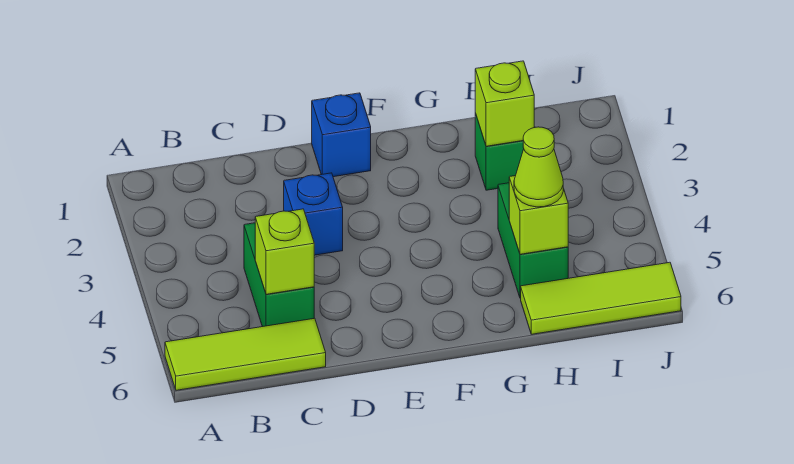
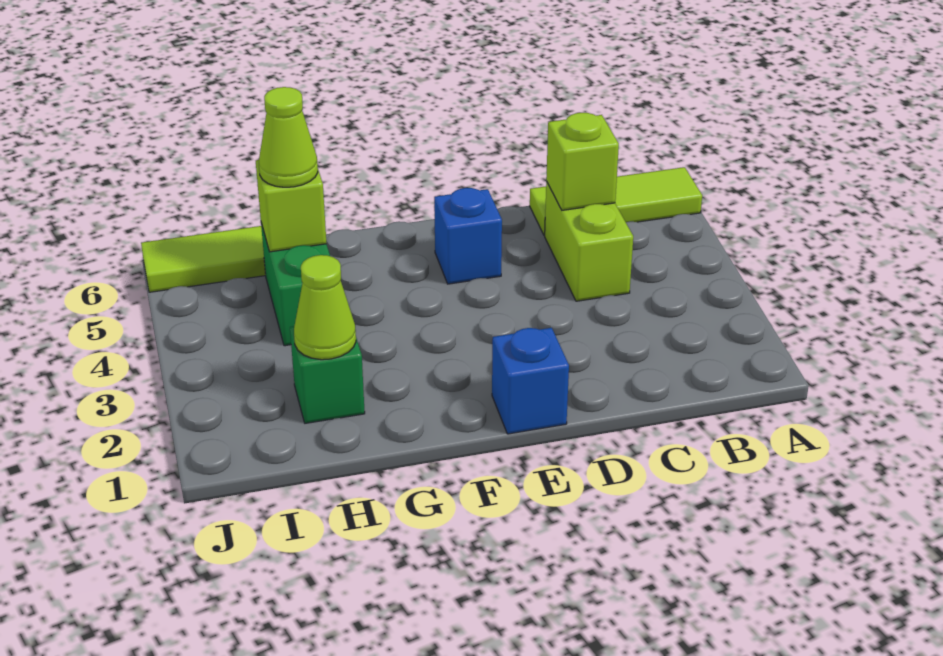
green brick C4:C5 level 1 -> lime brick C4:C5 level 1
blue brick D3 level 1 -> blue brick E5 level 1
lime brick H2 level 2 -> lime cone H2 level 2

